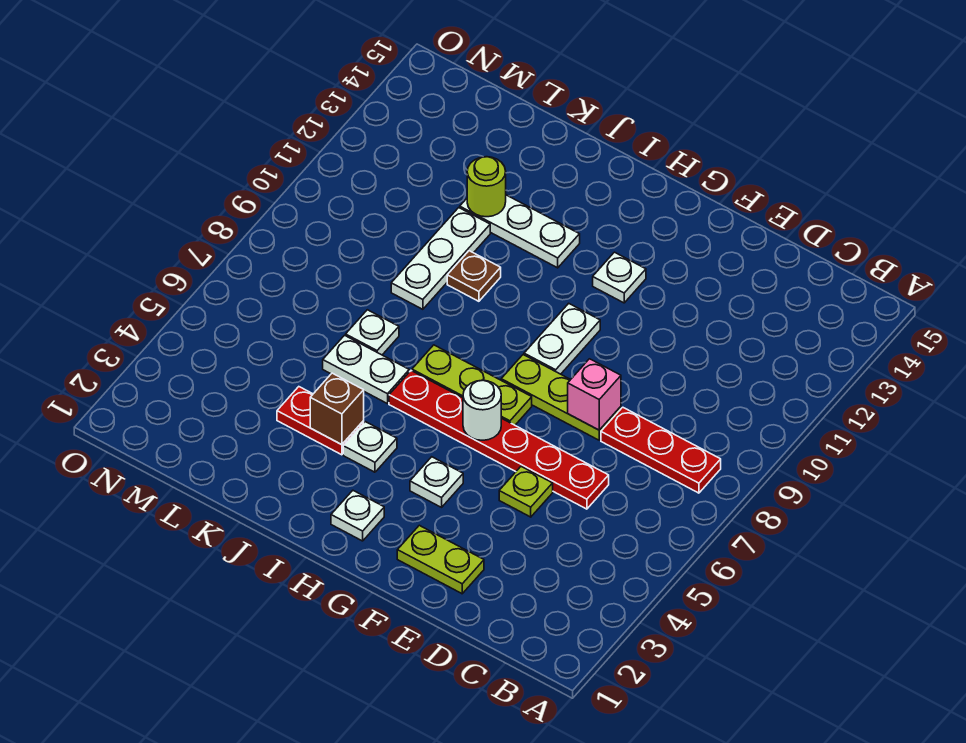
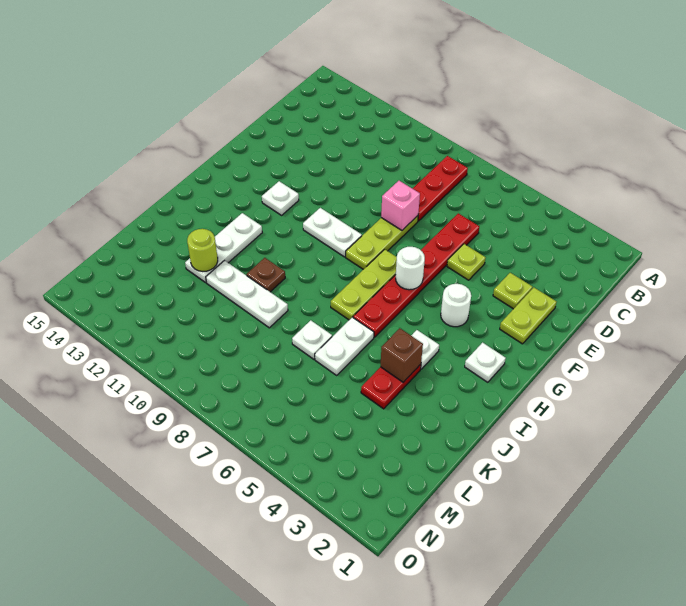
none -> lime plate E3 level 1
white plate G4 level 1 -> white round brick G4 level 1

